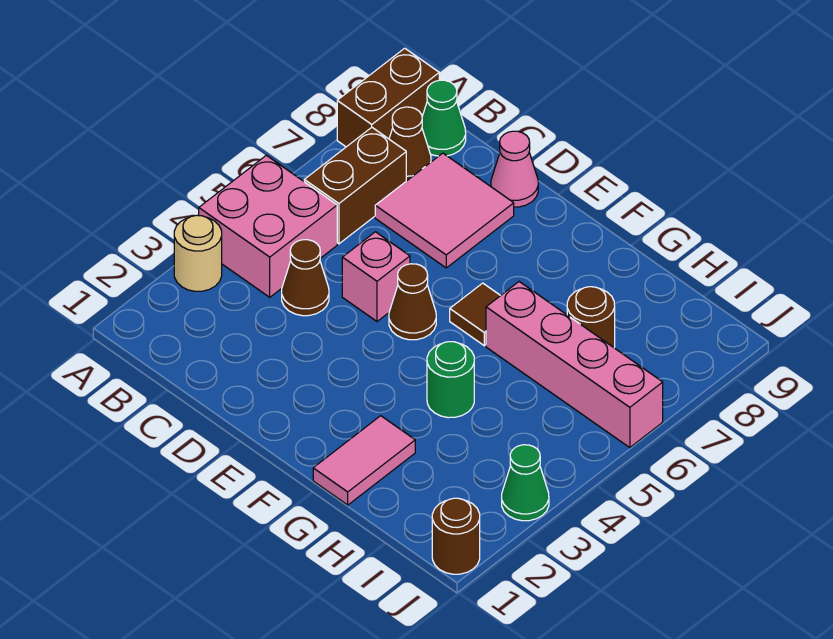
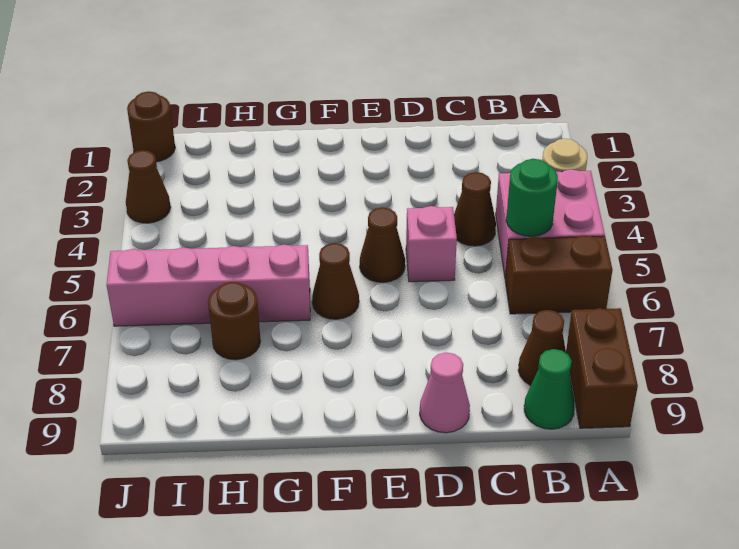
brown brick B6:B7 level 1 -> brown brick A6:B6 level 1
pink tile C7:D8 level 1 -> none
brown tile F6 level 1 -> brown cone F6 level 1
pink tile G1:G2 level 1 -> none
green round brick G4 level 1 -> green round brick B5 level 2
green cone J3 level 1 -> brown cone J3 level 1

